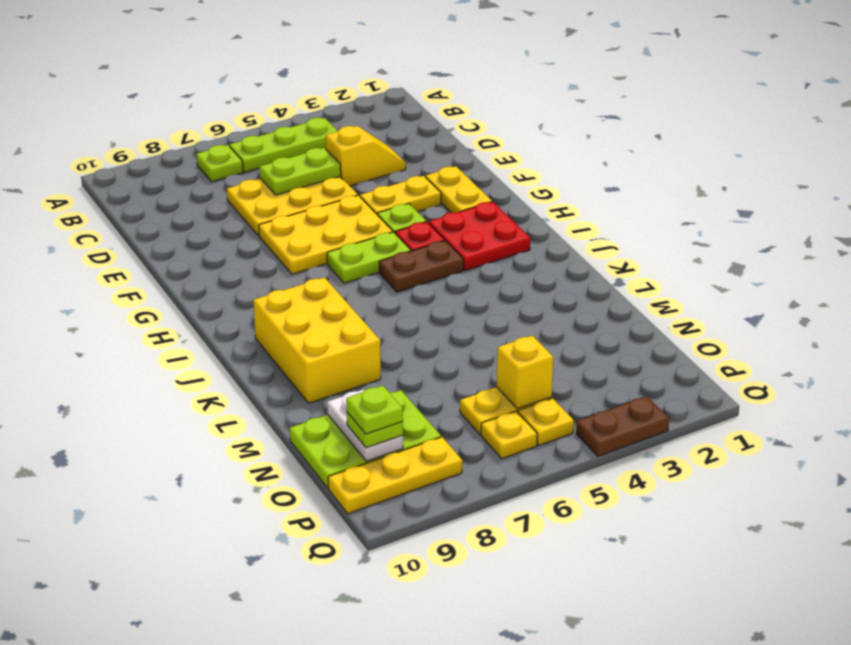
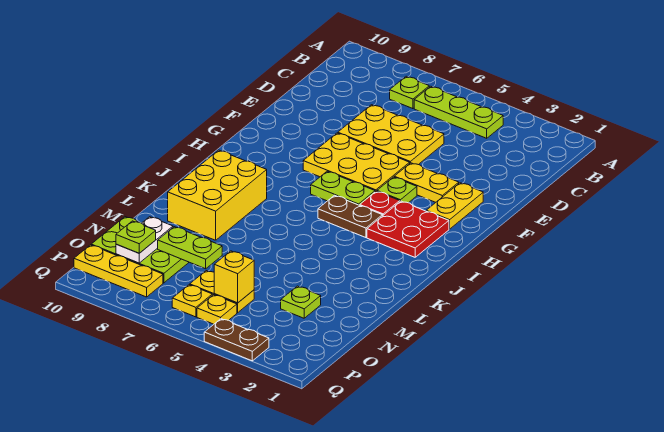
yellow slope D3:D4 level 1 top 4 -> none
lime plate D5:D6 level 2 -> lime plate N7:N8 level 2
lime plate O9 level 4 -> lime plate N3 level 1

